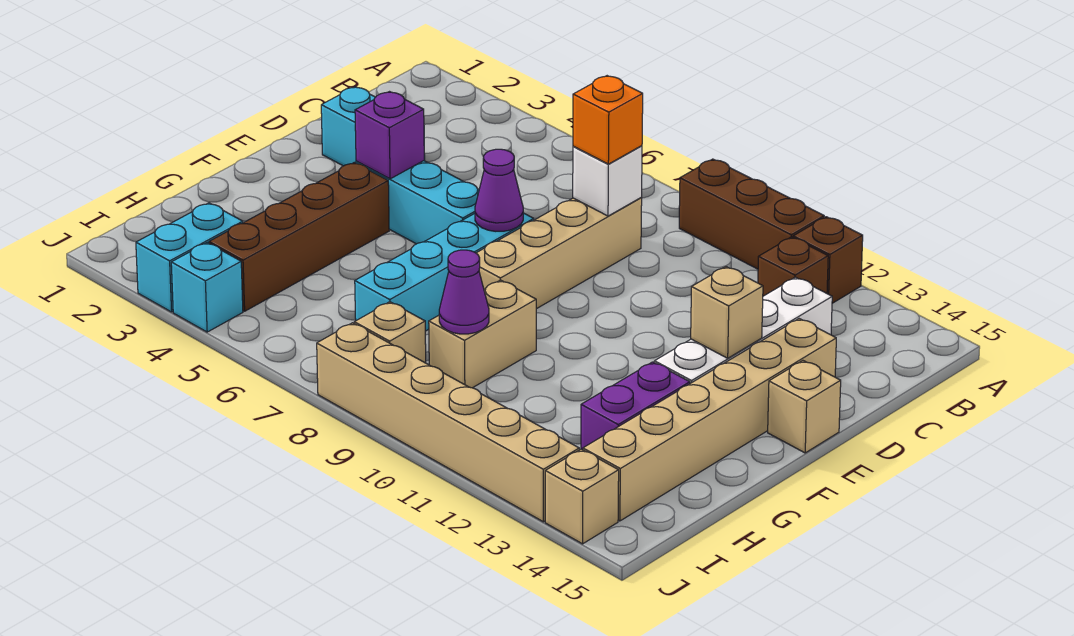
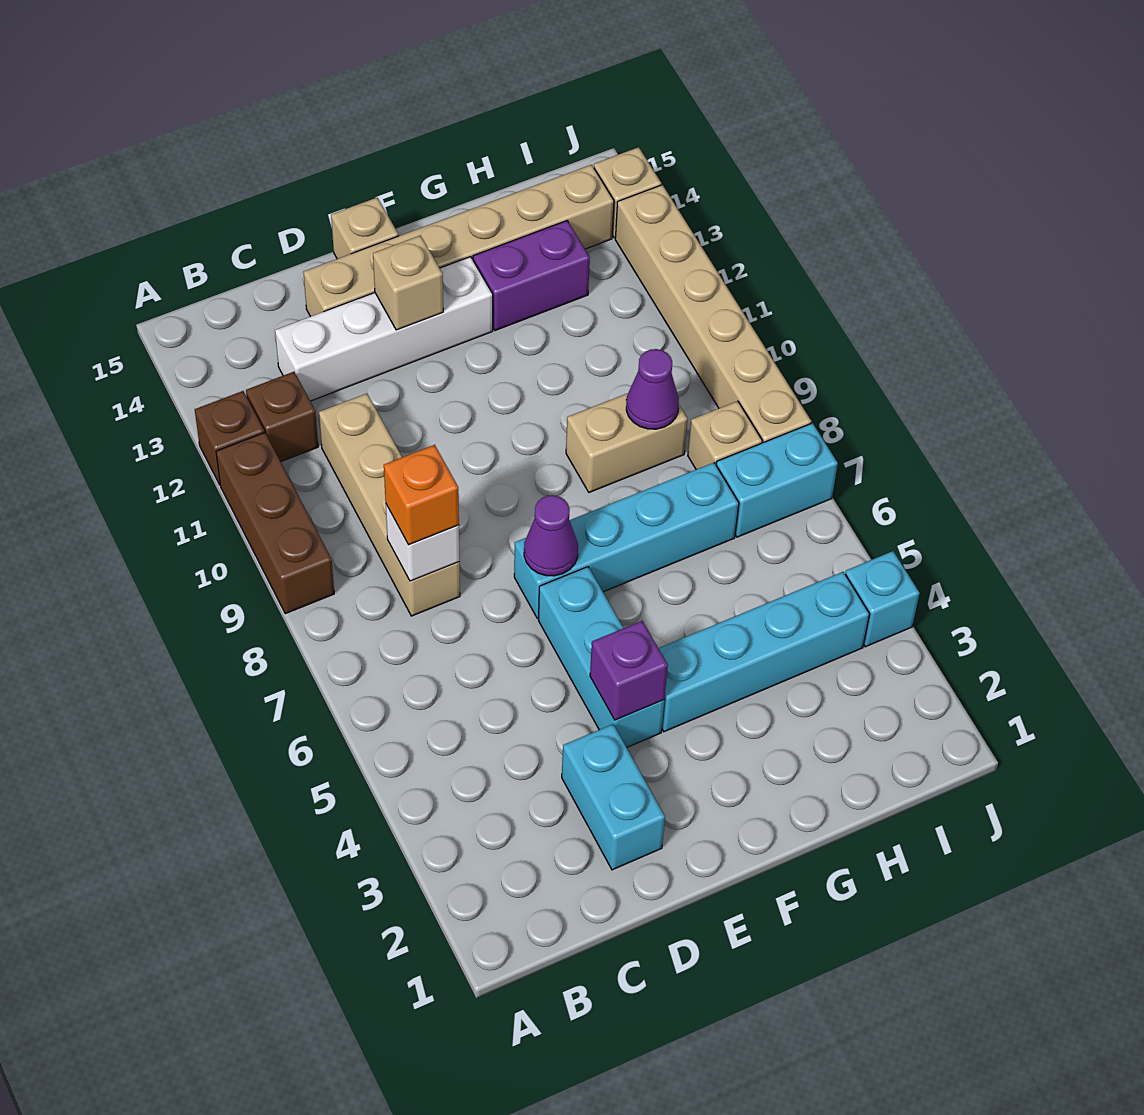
tan brick C8:F8 level 1 -> tan brick C8:C11 level 1
brown brick F4:I4 level 1 -> cyan brick F4:I4 level 1
cyan brick I3:J3 level 1 -> cyan brick I7:J7 level 1

